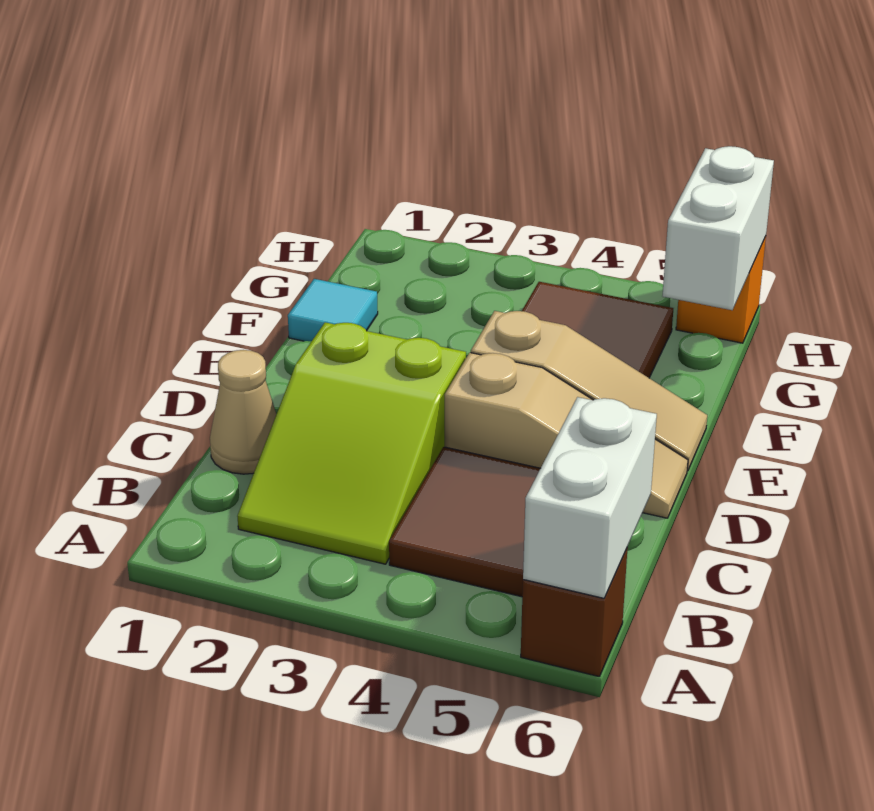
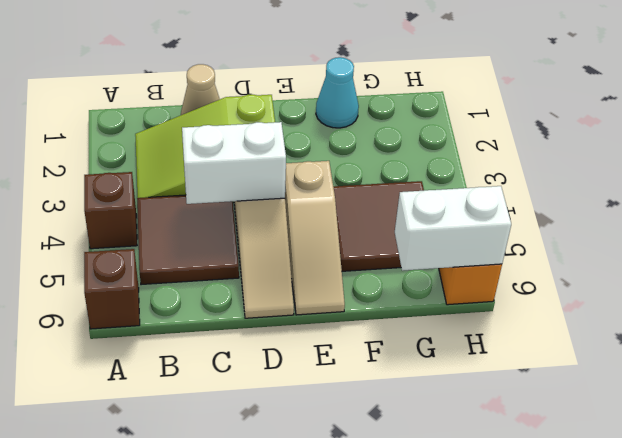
none -> brown brick A4 level 1
white brick A6:B6 level 2 -> white brick C4:D4 level 2
cyan tile F1 level 1 -> cyan cone F1 level 1

